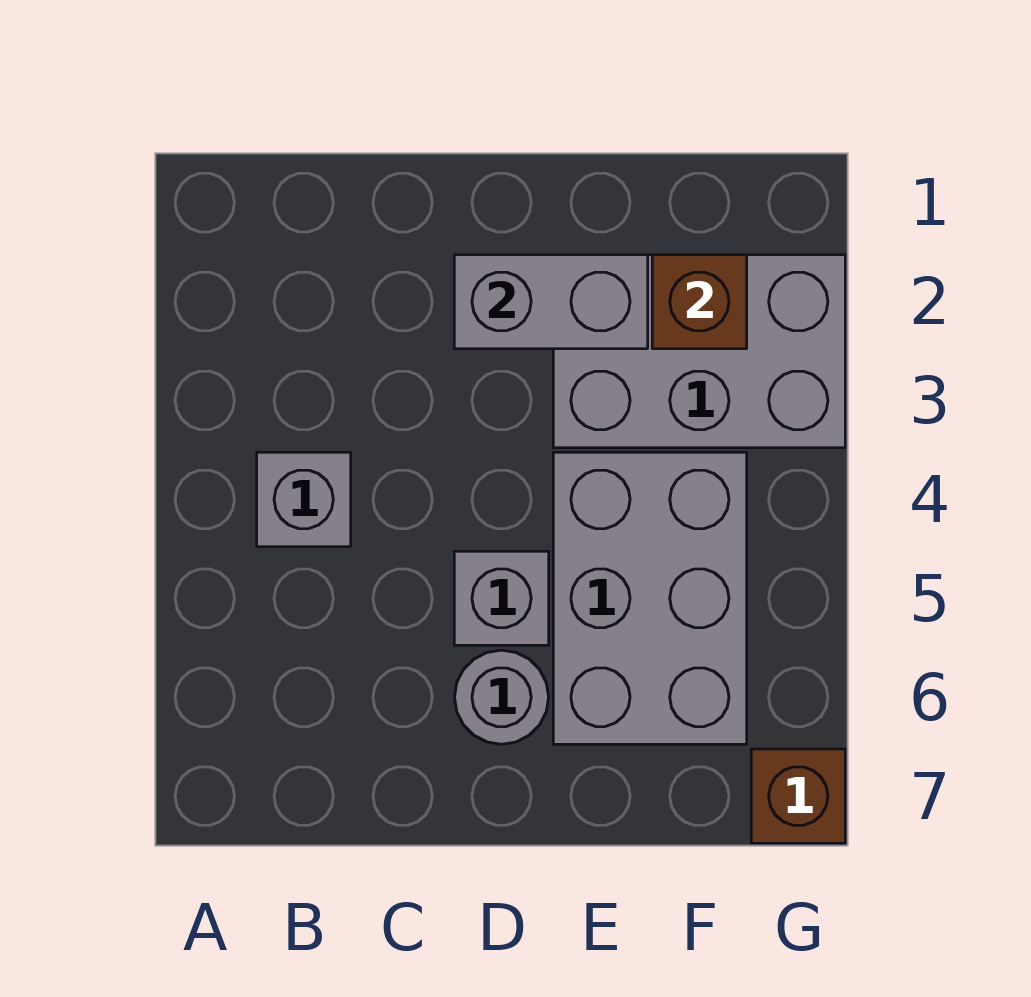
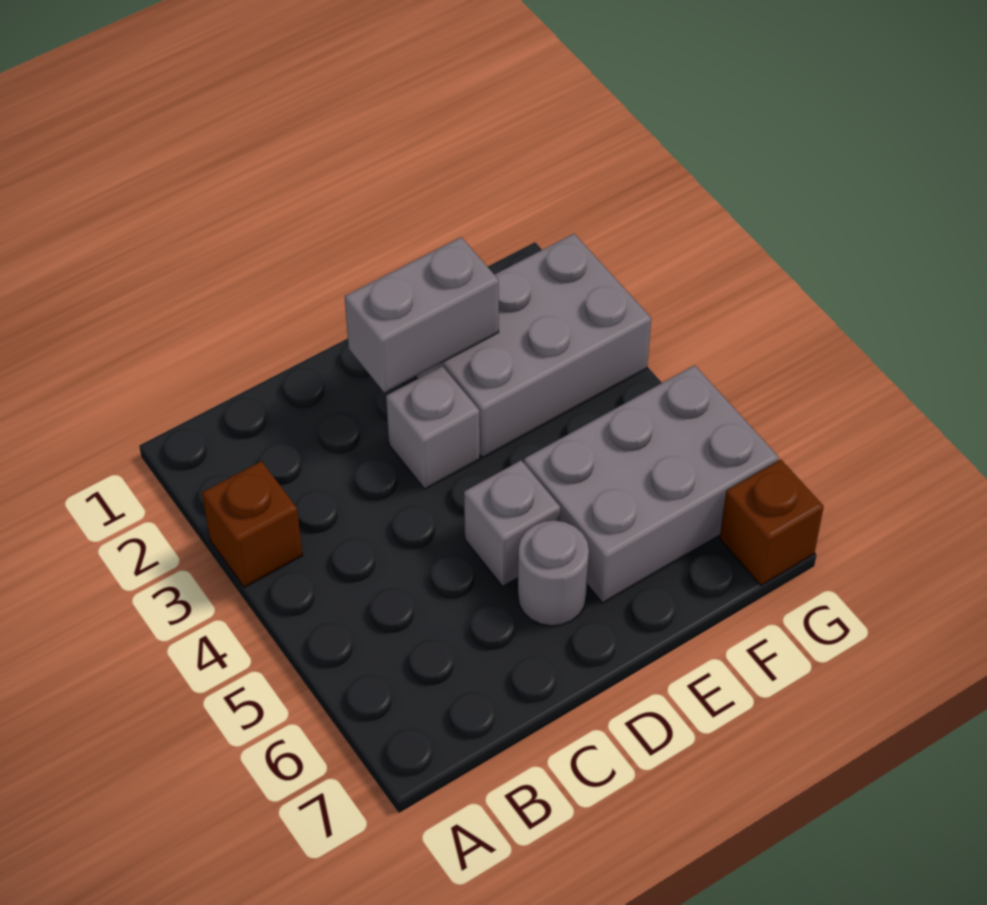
grey brick B4 level 1 -> grey brick D3 level 1
grey brick E4:F6 level 1 -> grey brick E5:G6 level 1
brown brick F2 level 2 -> brown brick A3 level 1

